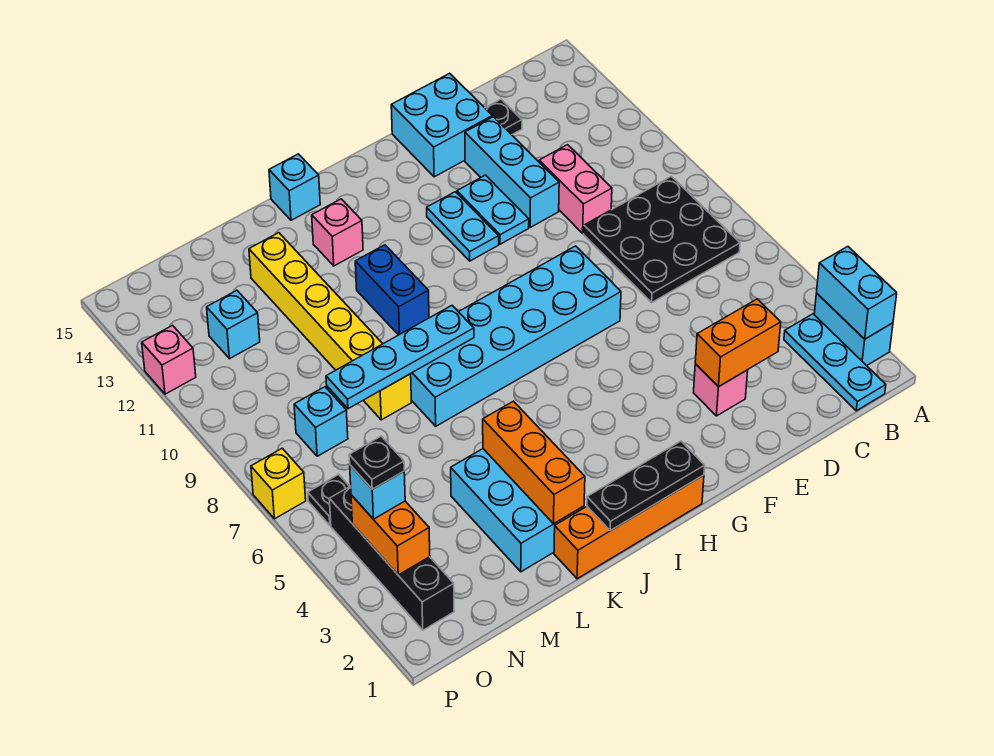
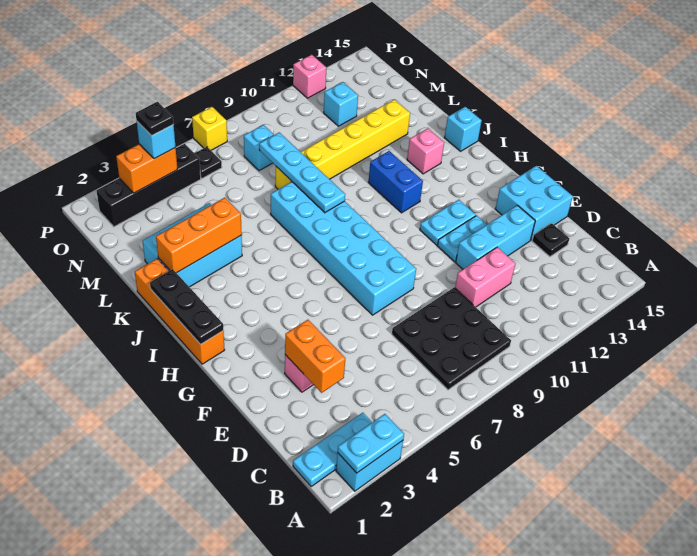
cyan brick A2:A3 level 2 -> cyan plate A2:A3 level 2
blue brick J10:J11 level 1 -> blue brick I11:J11 level 1

